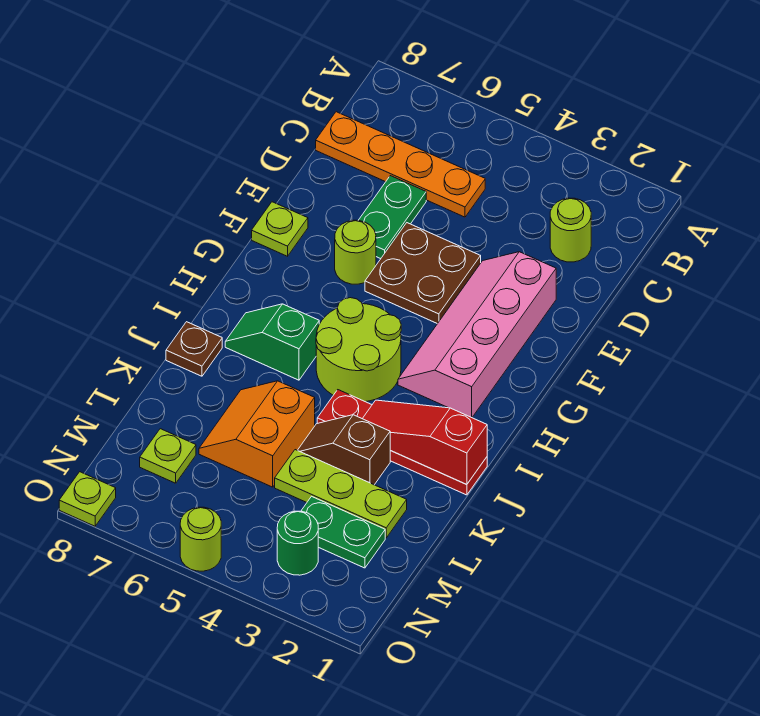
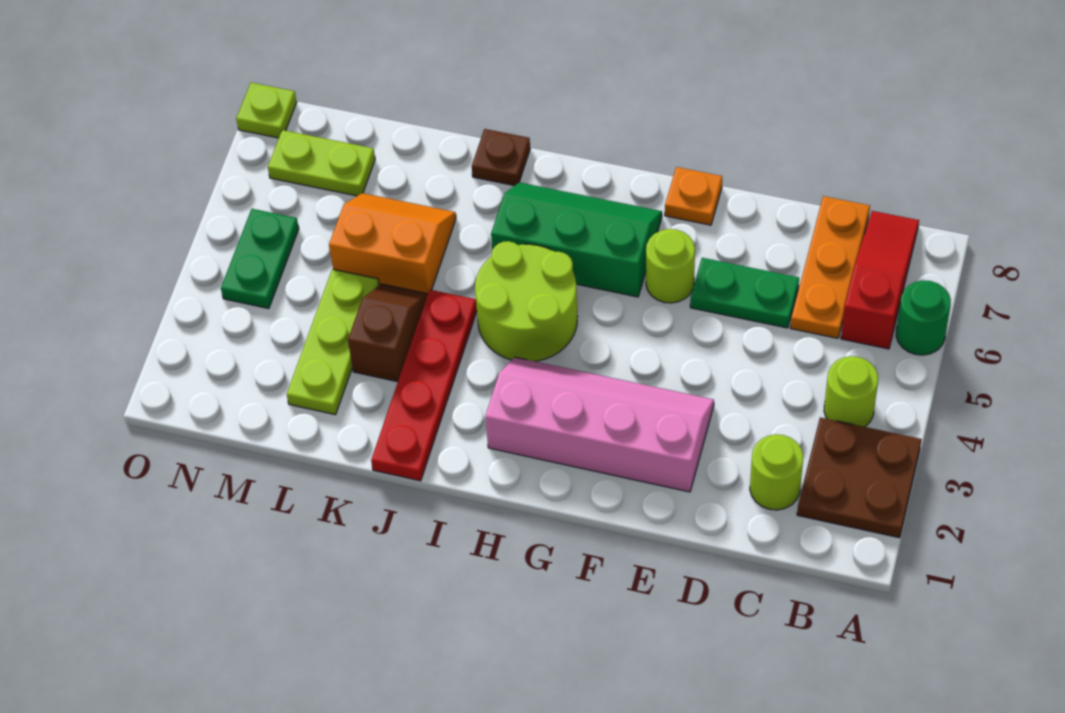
orange plate C5:C8 level 1 -> orange plate C6:C8 level 1
brown plate E4:F5 level 1 -> brown plate A2:B3 level 1
lime plate F8 level 1 -> orange plate F8 level 1
green slope I6:I7 level 1 top 6 -> green slope G6:I7 level 1 top 6
red slope J1:J3 level 2 top 1 -> red slope B6:B8 level 1 top 6
green plate M2:M3 level 1 -> green plate N4:N5 level 1
lime plate M7 level 1 -> lime plate M7:N7 level 1
green round brick N3 level 1 -> green round brick A6 level 1
lime round brick O5 level 1 -> lime round brick B4 level 1

